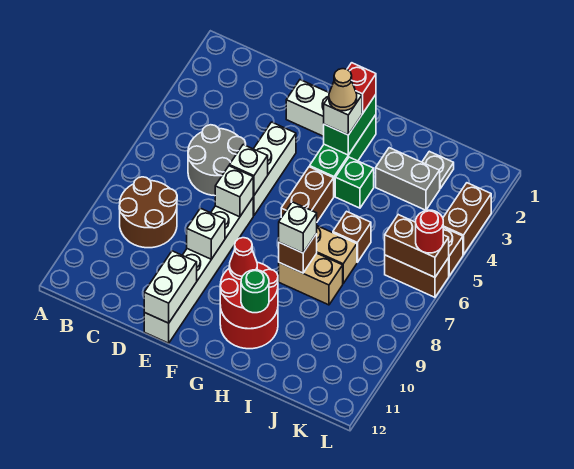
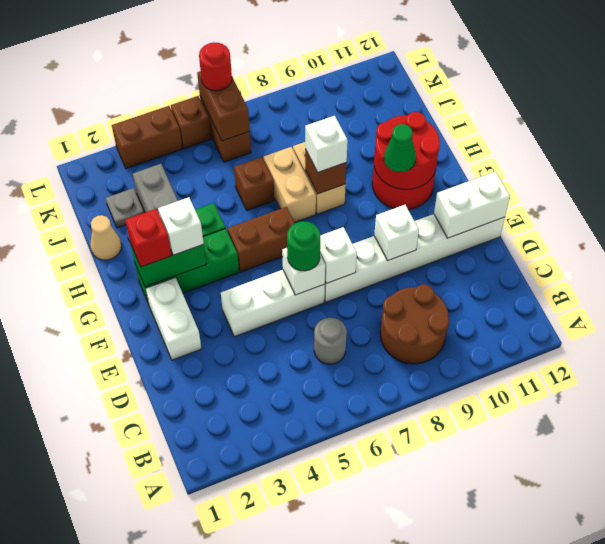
grey round brick C5:D6 level 1 -> grey round brick C6 level 1
tan cone G3 level 4 -> tan cone I1 level 1
red cone G10 level 3 -> green cone G10 level 3
green round brick H11 level 3 -> green round brick E6 level 3

